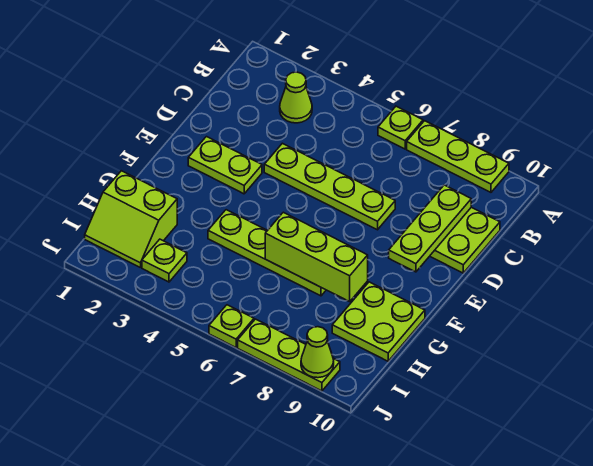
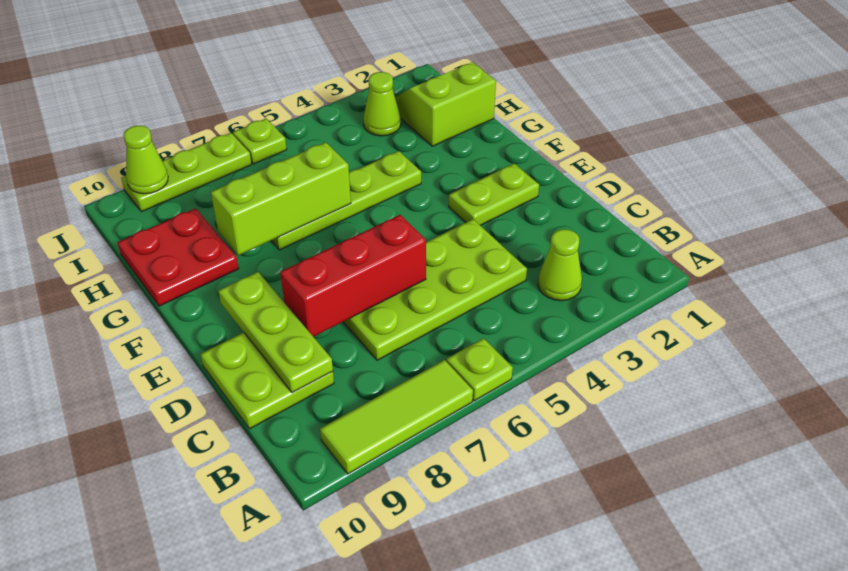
lime plate A7:A9 level 1 -> lime tile A7:A9 level 1
lime plate D4:D7 level 1 -> lime plate C4:D7 level 1
none -> red brick D6:D8 level 2
lime plate G9:H10 level 1 -> red plate G9:H10 level 1
lime plate I3 level 1 -> lime cone I3 level 1

